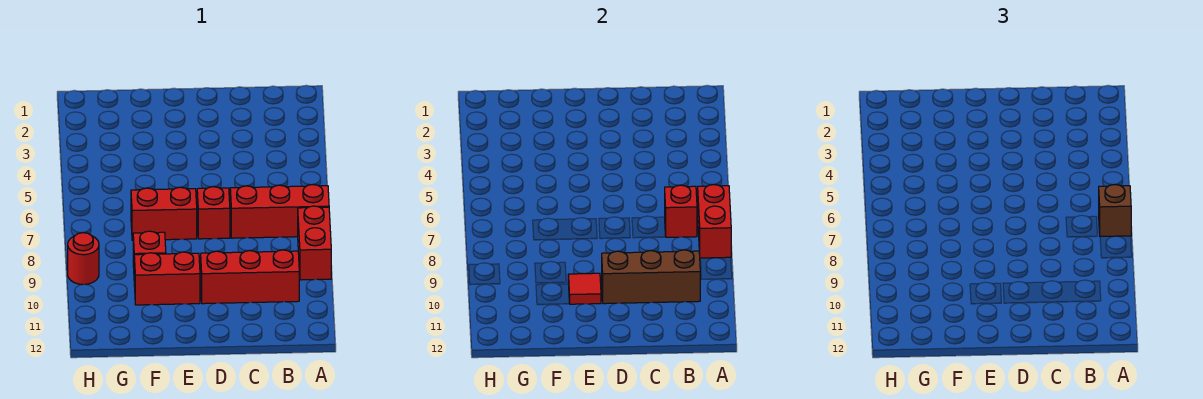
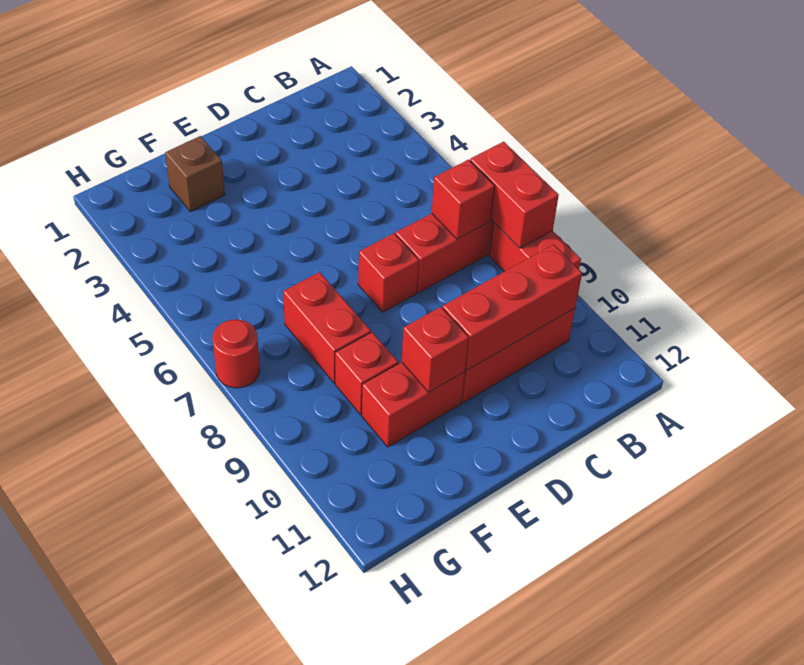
brown brick A7 level 3 -> brown brick F2 level 1
brown brick B10:D10 level 2 -> red brick B10:D10 level 2
red brick E7:F7 level 1 -> red brick F7:F8 level 1
red tile E10 level 2 -> red brick E10 level 2
red round brick H9 level 1 -> red round brick H7 level 1

